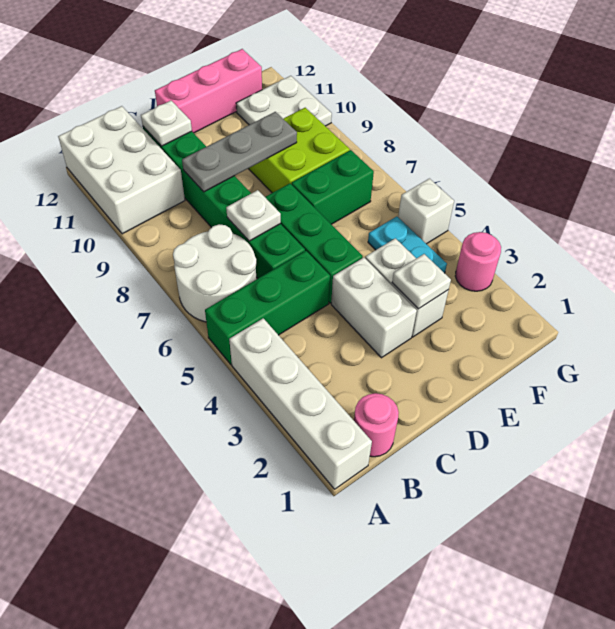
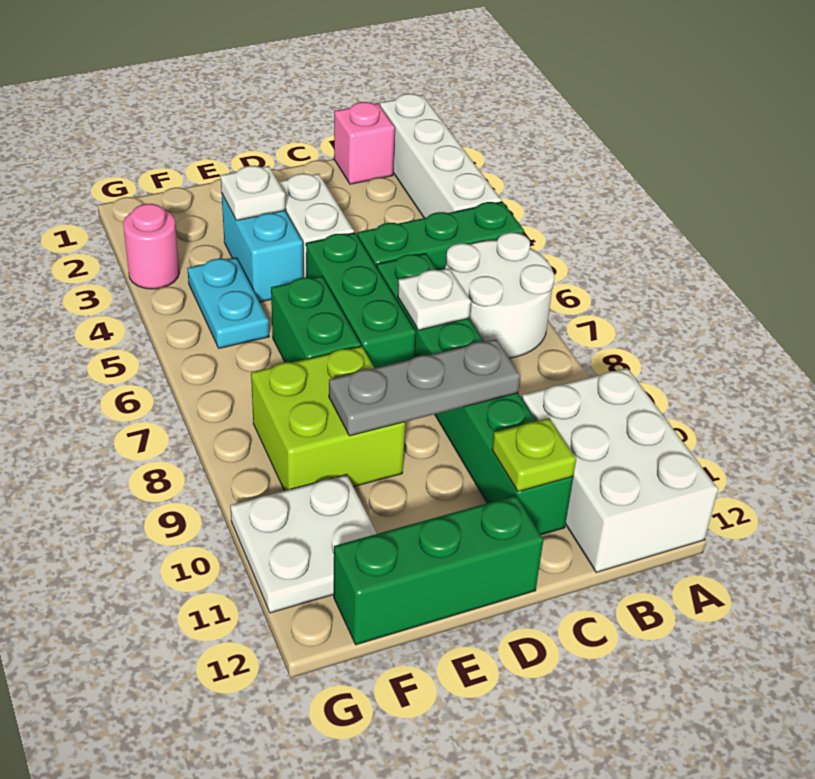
pink round brick B1 level 1 -> pink brick B1 level 1
white plate C11 level 2 -> lime plate C11 level 2
pink brick D12:F12 level 1 -> green brick D12:F12 level 1
white brick E3:E4 level 1 -> cyan brick E3:E4 level 1
green brick E7:F7 level 1 -> green brick E6:E7 level 1
white brick G5 level 1 -> none

